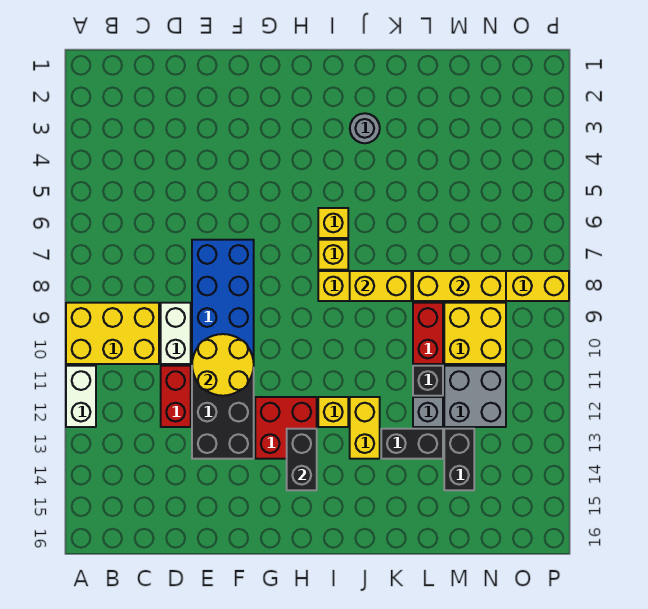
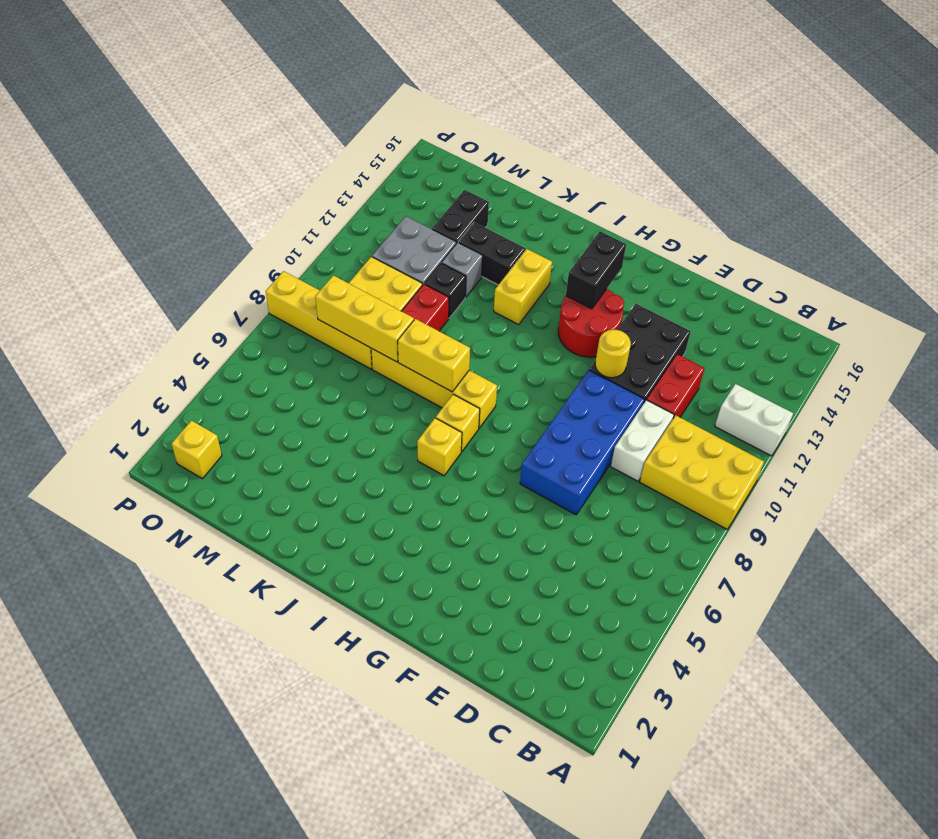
white brick A11:A12 level 1 -> white brick A12:B12 level 1
yellow round brick E10:F11 level 2 -> yellow round brick F11 level 2
red brick G12:H13 level 1 -> red round brick G12:H13 level 1
yellow brick I12 level 1 -> yellow brick O2 level 1
grey round brick J3 level 1 -> none

